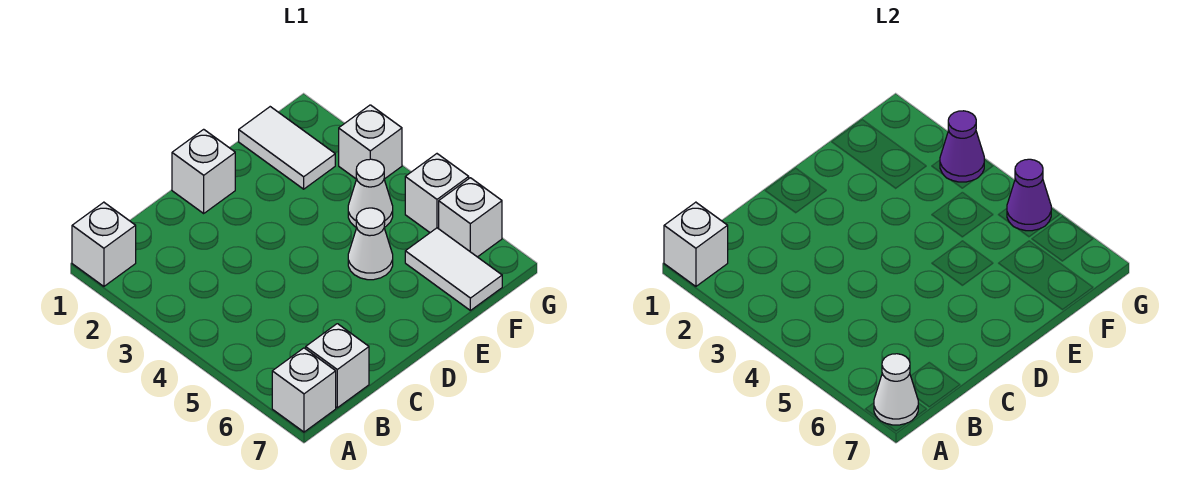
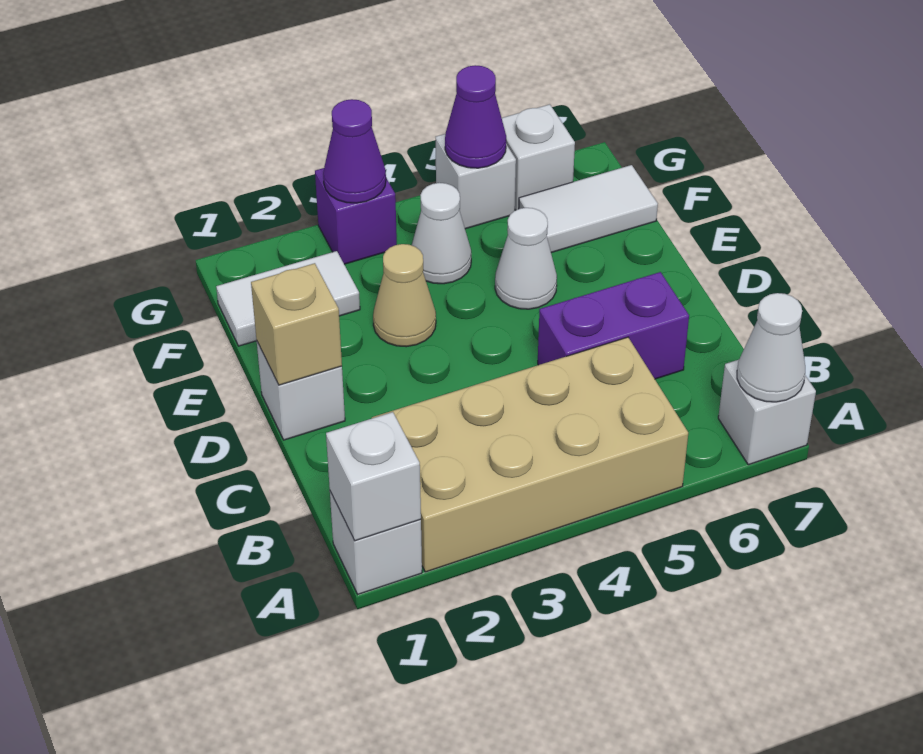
none -> tan brick A2:B5 level 1
white brick B7 level 1 -> none
none -> purple brick C5:C6 level 1
none -> tan brick D1 level 2
none -> tan cone E3 level 1
white brick G3 level 1 -> purple brick G3 level 1

